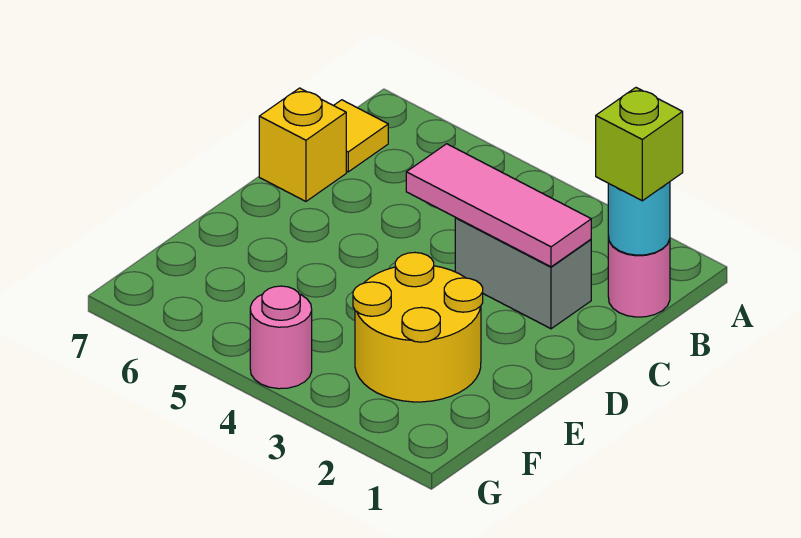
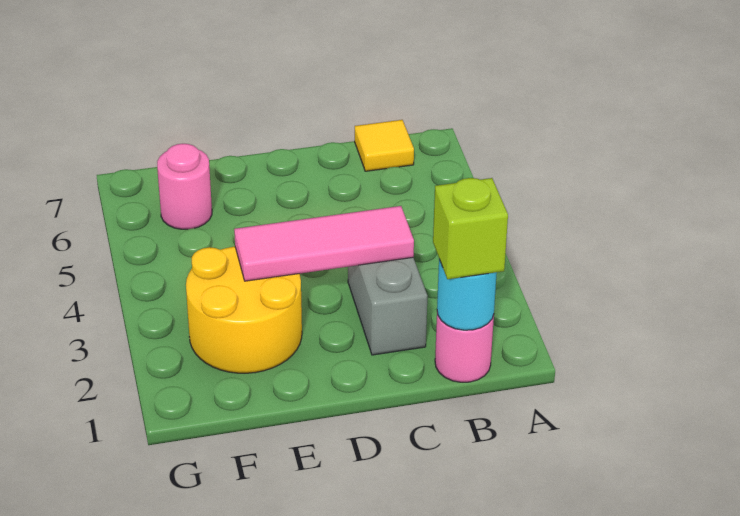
pink tile C2:C4 level 2 -> pink tile C3:E3 level 2
yellow brick C7 level 1 -> none
pink round brick G4 level 1 -> pink round brick F6 level 1

